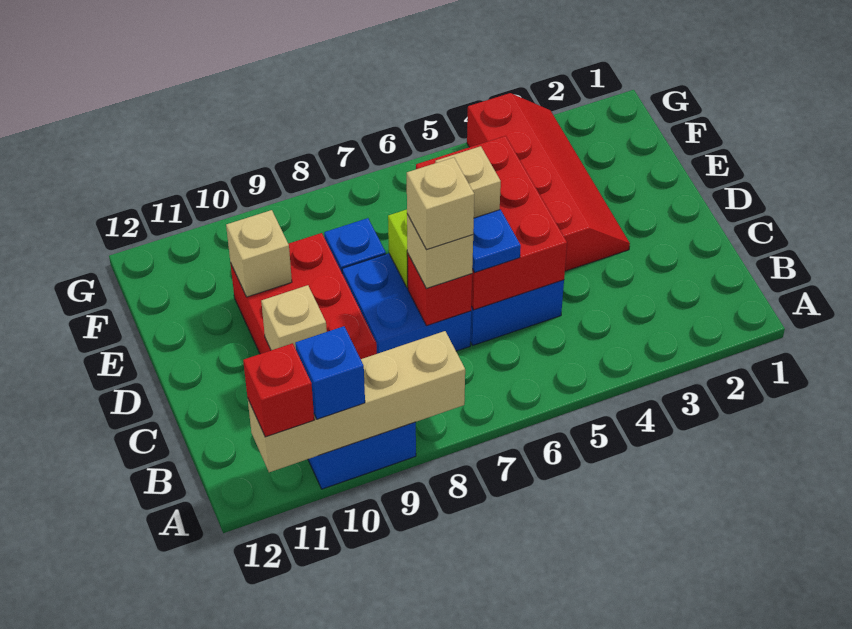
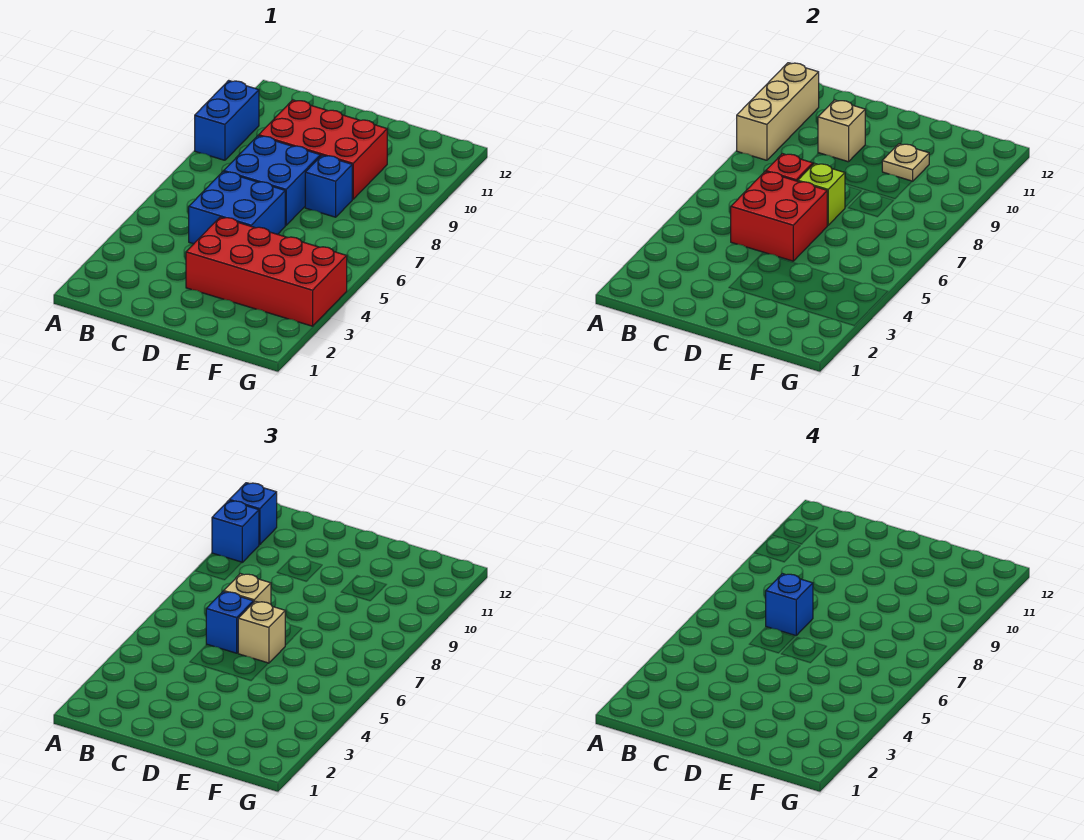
tan brick A8:A11 level 2 -> tan brick A9:A11 level 2
red brick A11 level 3 -> blue brick A11 level 3
red brick C5:E6 level 2 -> red brick C5:D6 level 2
blue plate C6 level 3 -> blue brick C6 level 3
tan brick C7 level 4 -> blue brick C7 level 4
red slope D3:G4 level 1 top 4 -> red brick D3:G4 level 1
tan brick E10 level 2 -> tan plate E10 level 2

